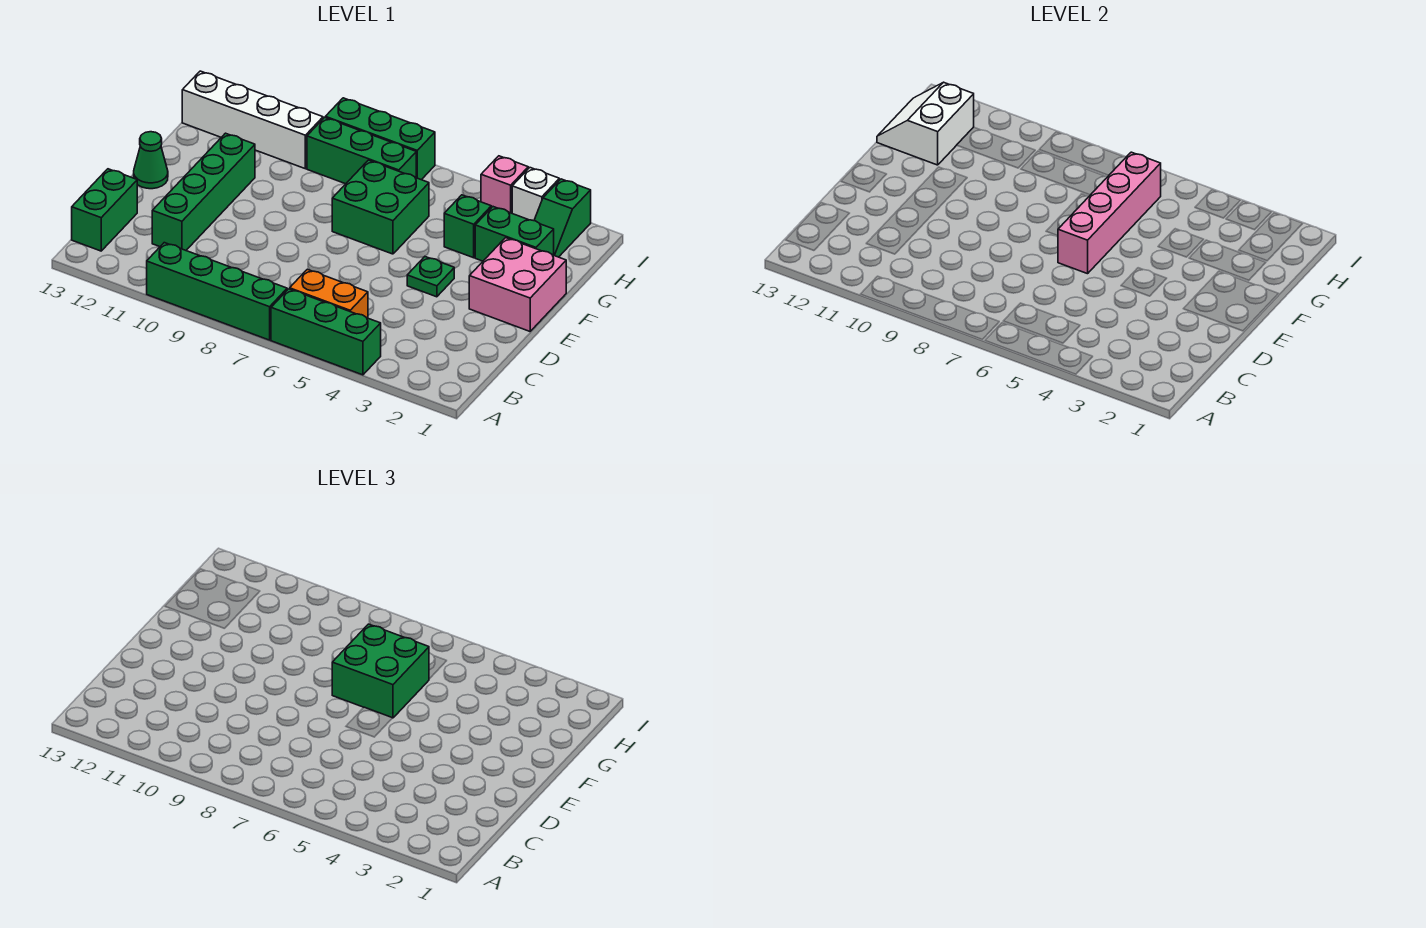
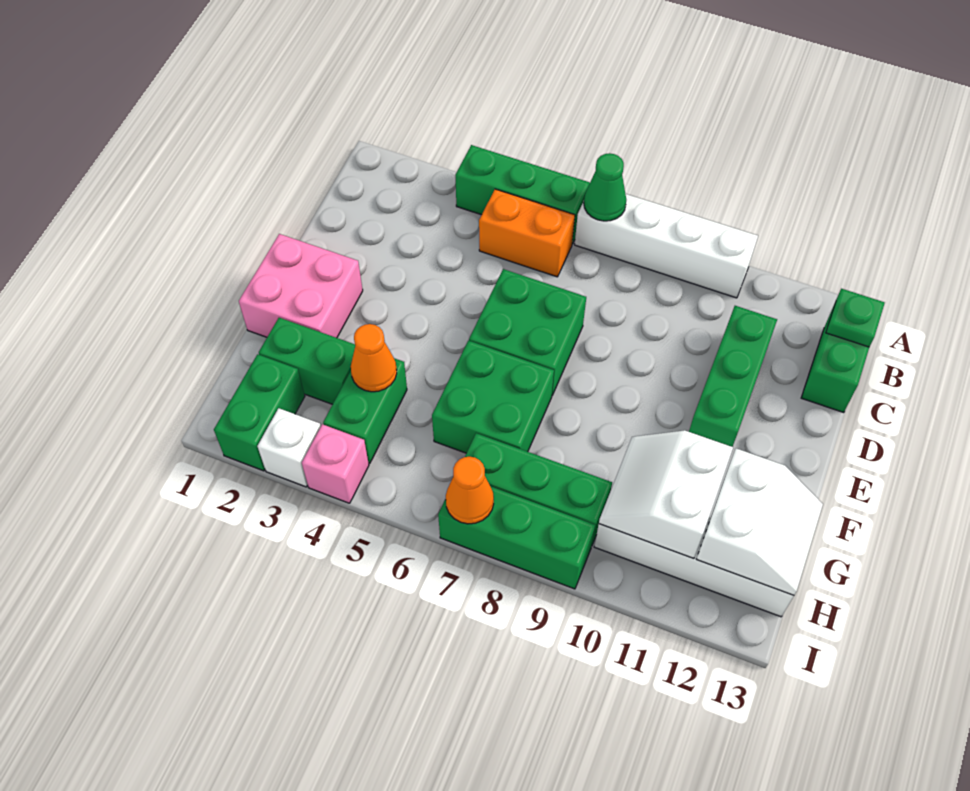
green brick A7:A10 level 1 -> white brick A7:A10 level 1
green brick C11:F11 level 1 -> green brick C11:E11 level 1
green plate E4 level 1 -> green plate B13 level 2
pink brick E6:H6 level 2 -> none
green cone E13 level 1 -> green cone A7 level 2
green brick F6:G7 level 3 -> green brick D6:E7 level 1
green brick G4 level 1 -> green brick G4:H4 level 1
none -> orange cone G4 level 2
none -> white slope G10:H11 level 2 top 11
green slope H2:I2 level 1 top I -> green brick H2:I2 level 1
none -> orange cone I7 level 2

